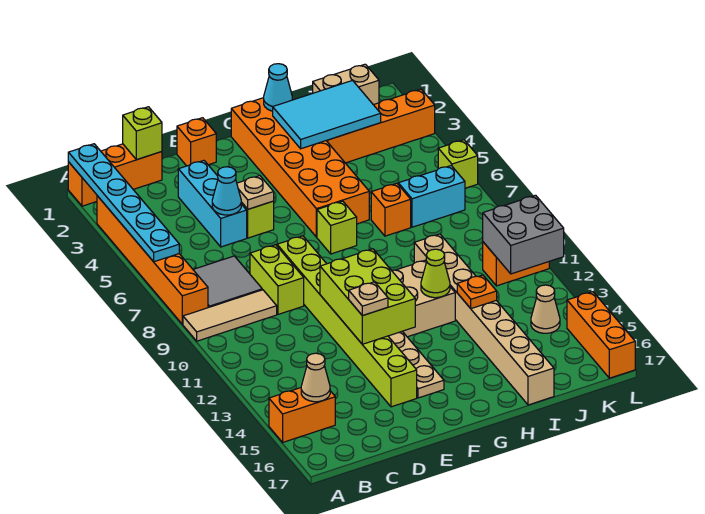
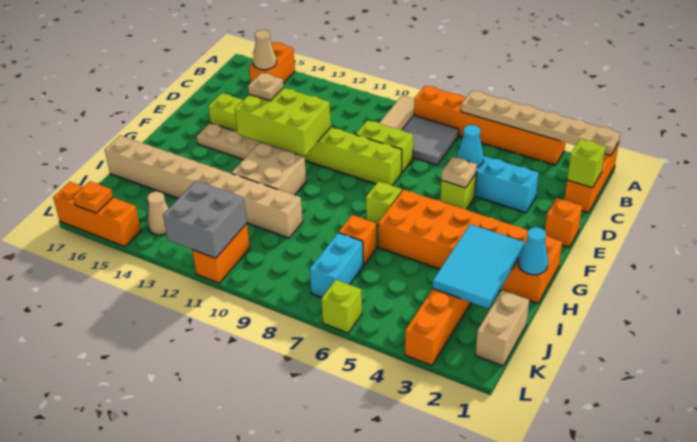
cyan plate A1:A6 level 2 -> tan plate A1:A6 level 2
lime cone H12 level 2 -> none
orange plate I13 level 2 -> orange plate L16 level 2

